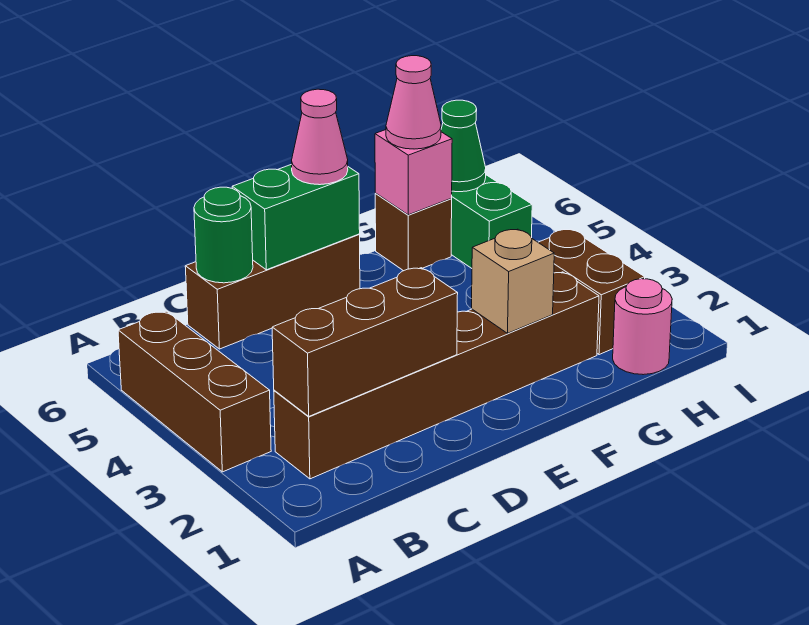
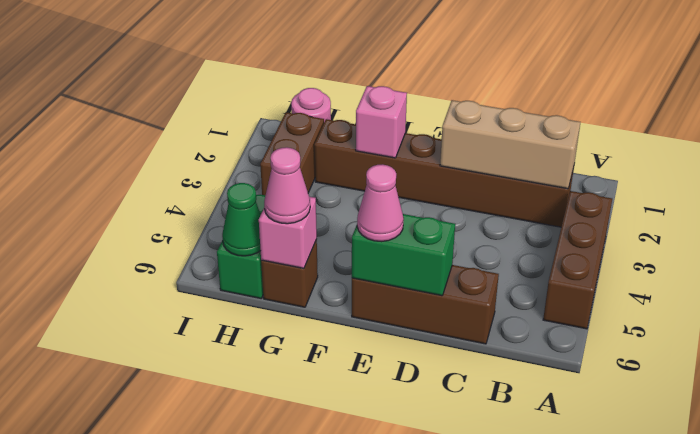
brown brick B2:D2 level 2 -> tan brick B2:D2 level 2
green round brick C6 level 2 -> none
tan brick F2 level 2 -> pink brick F2 level 2

